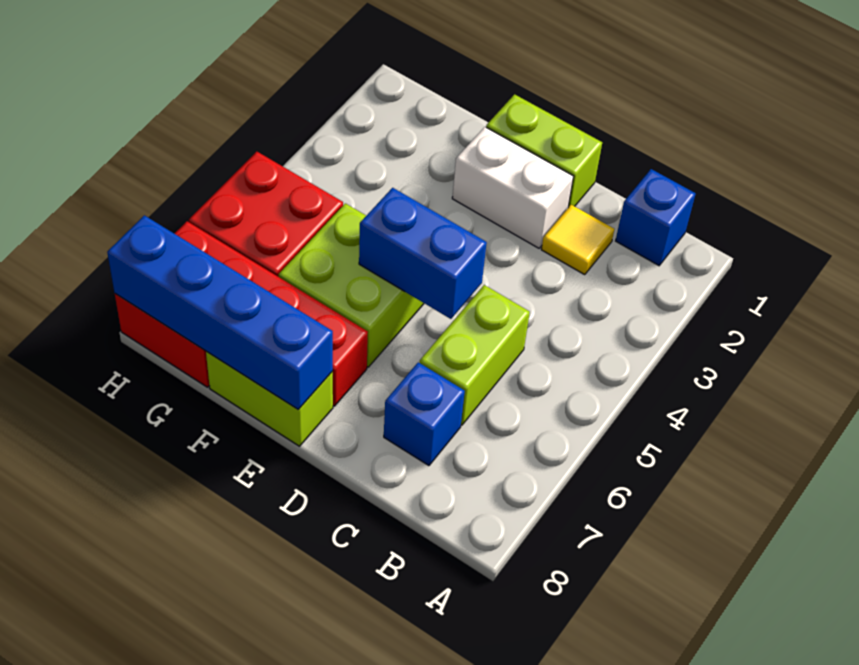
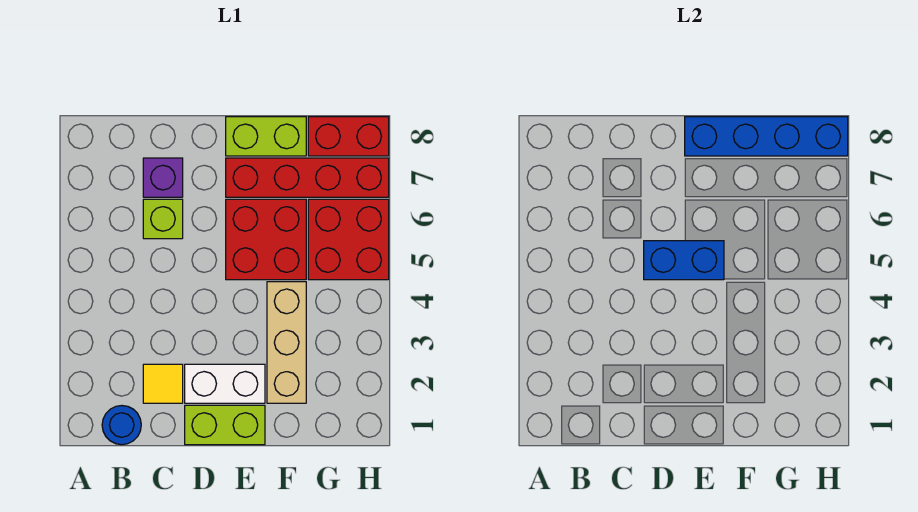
blue brick B1 level 1 -> blue round brick B1 level 1
lime brick C5:C6 level 1 -> lime brick C6 level 1
blue brick C7 level 1 -> purple brick C7 level 1
lime brick E5:F6 level 1 -> red brick E5:F6 level 1
none -> tan brick F2:F4 level 1

